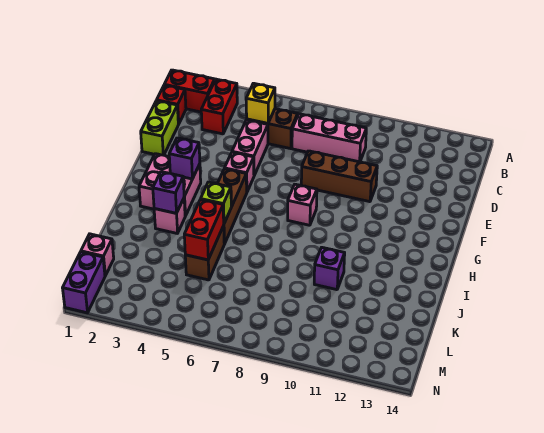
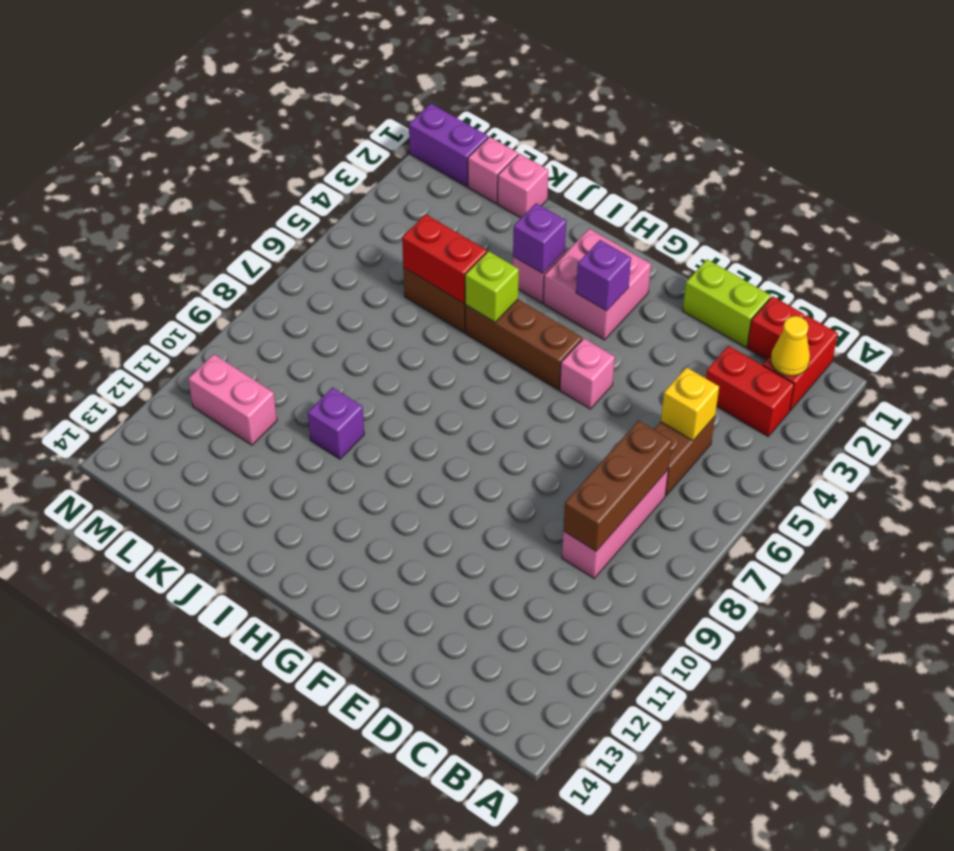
none -> yellow cone B2 level 2
pink brick D5:E5 level 1 -> pink brick L11:M11 level 1
brown brick E8:E10 level 1 -> brown brick C7:C9 level 2
pink brick G8 level 1 -> pink brick K1 level 1

